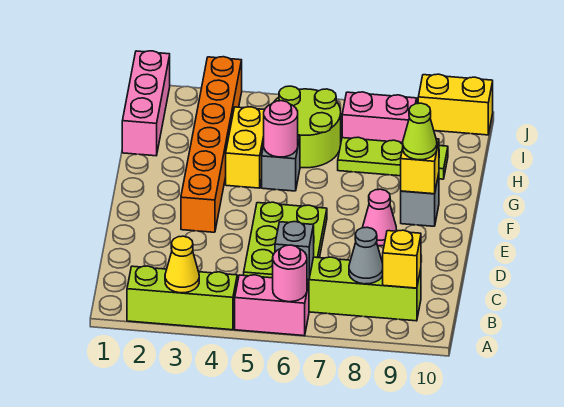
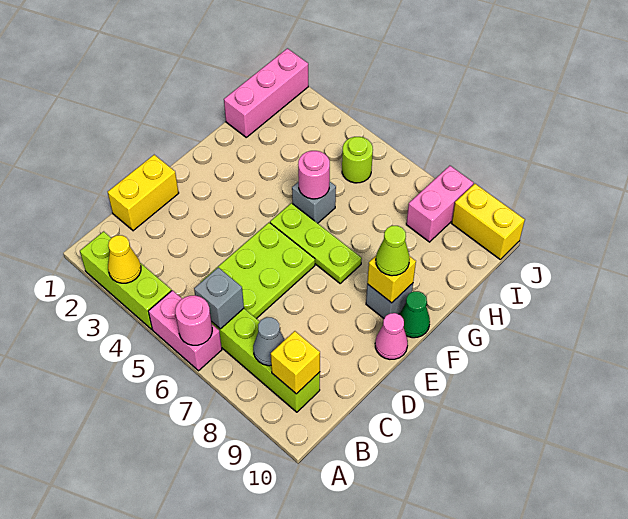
orange brick E3:J3 level 1 -> none
pink cone E8 level 1 -> pink cone E10 level 1
none -> green cone F10 level 1
yellow brick G4:H4 level 1 -> yellow brick C1:D1 level 1
lime round brick H5:I6 level 1 -> lime round brick I5 level 1
lime plate H7:H9 level 1 -> lime plate F5:F7 level 1
pink brick I7:I8 level 1 -> pink brick I8:J8 level 1

